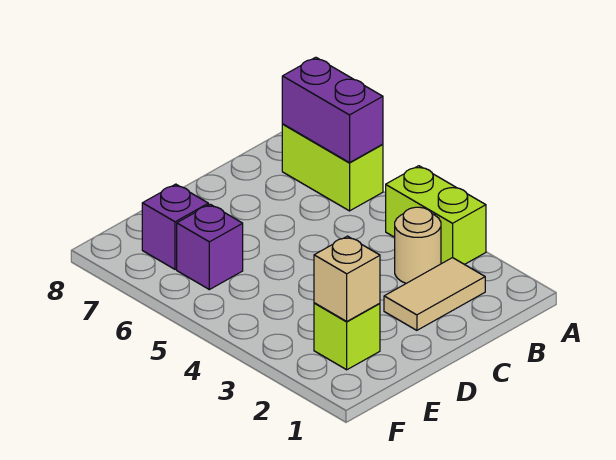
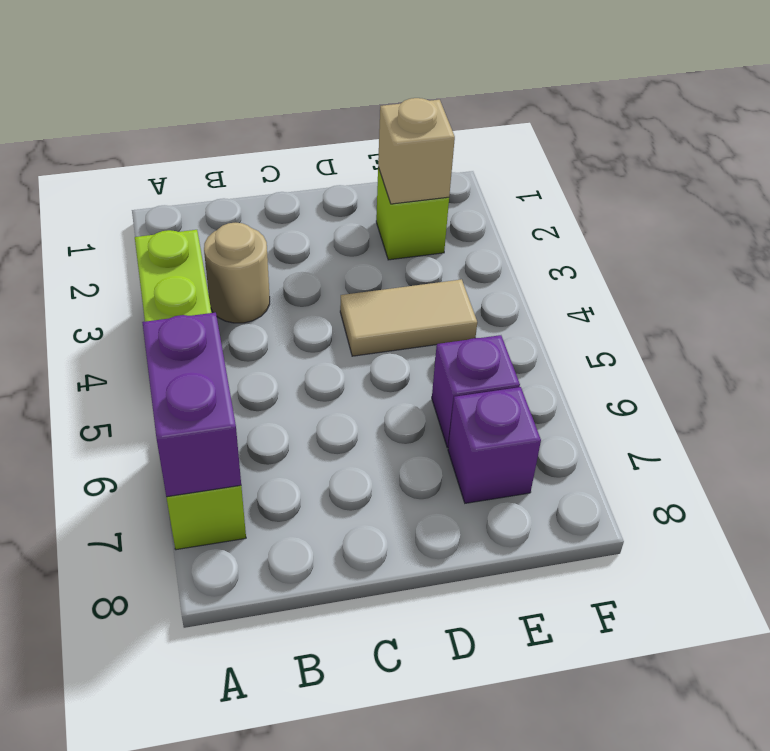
tan tile B2:C2 level 1 -> tan tile D4:E4 level 1

